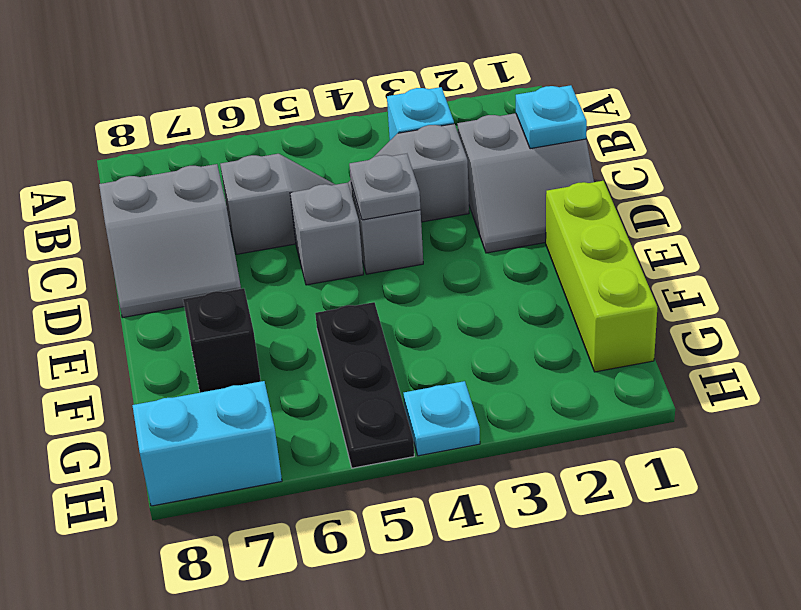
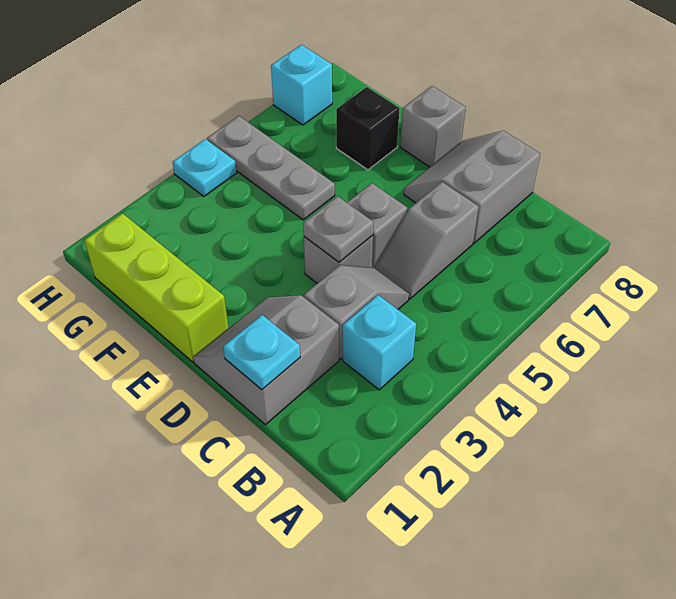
none -> grey brick E8 level 1
black plate F5:H5 level 1 -> grey plate F5:H5 level 1
cyan brick H7:H8 level 1 -> cyan brick H7 level 1

